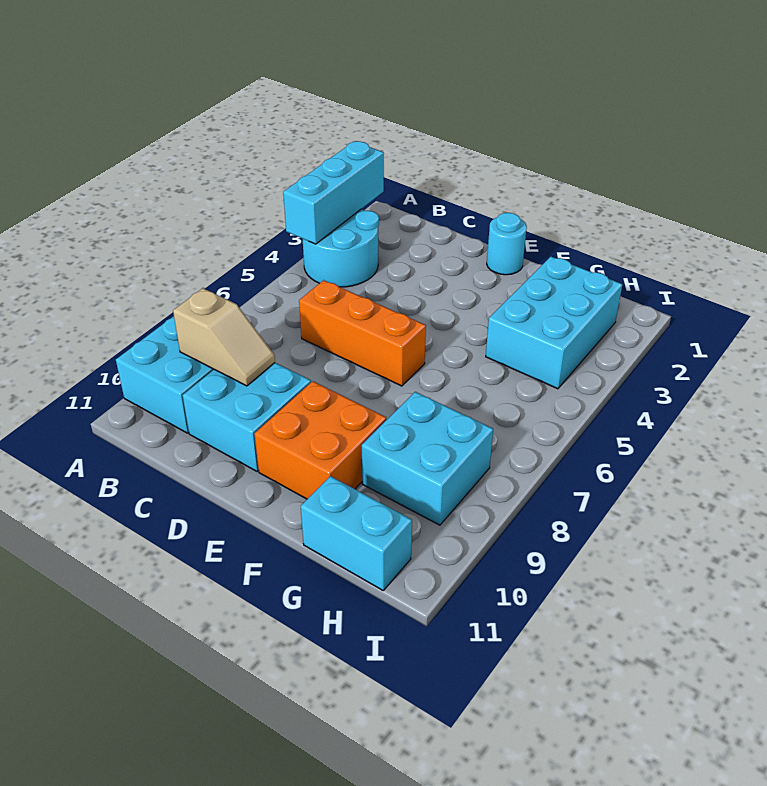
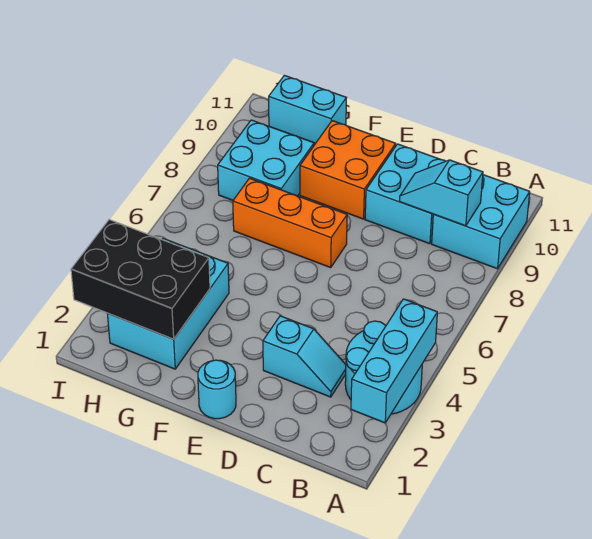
tan slope B9:C9 level 2 top B -> cyan slope B9:C9 level 2 top B
none -> cyan slope C3:D3 level 1 top D
orange brick C6:E6 level 1 -> orange brick E7:G7 level 1
none -> black brick G2:I3 level 2

